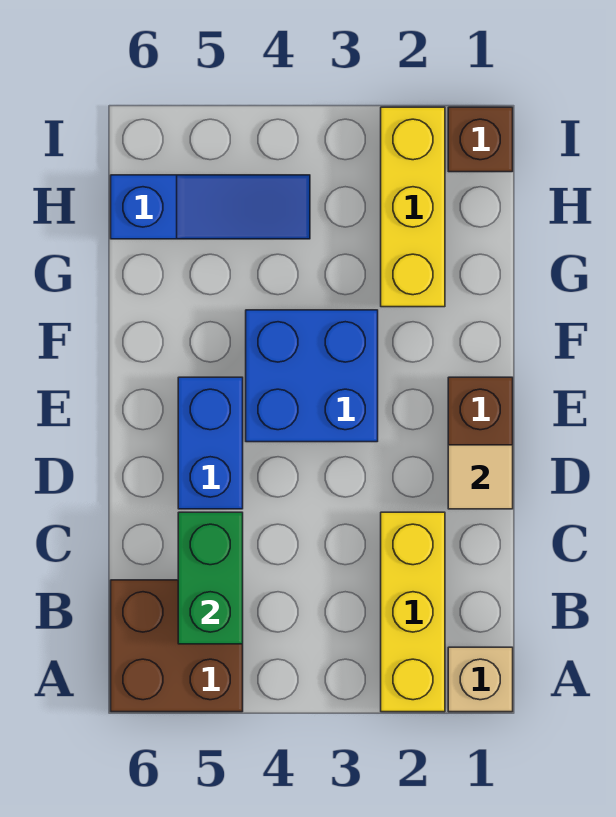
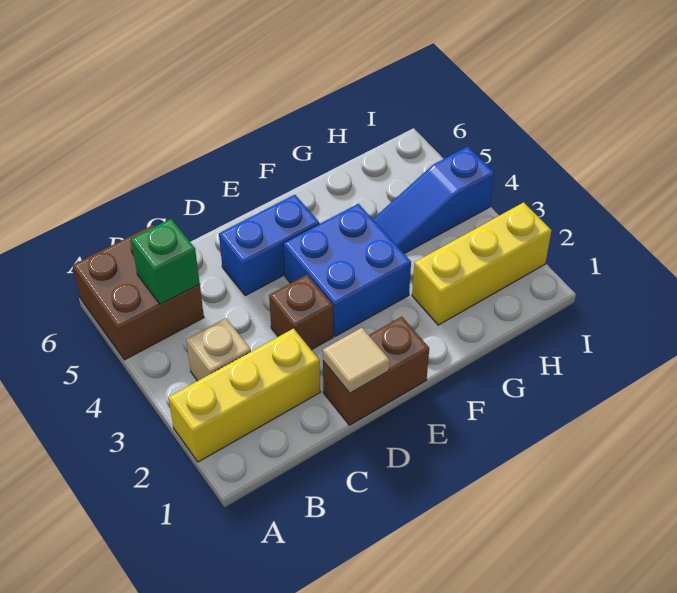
tan brick A1 level 1 -> tan brick B3 level 1
green brick B5:C5 level 2 -> green brick B5 level 2
blue slope H4:H6 level 1 top 6 -> blue slope G4:I4 level 1 top I
brown brick I1 level 1 -> brown brick D3 level 1

